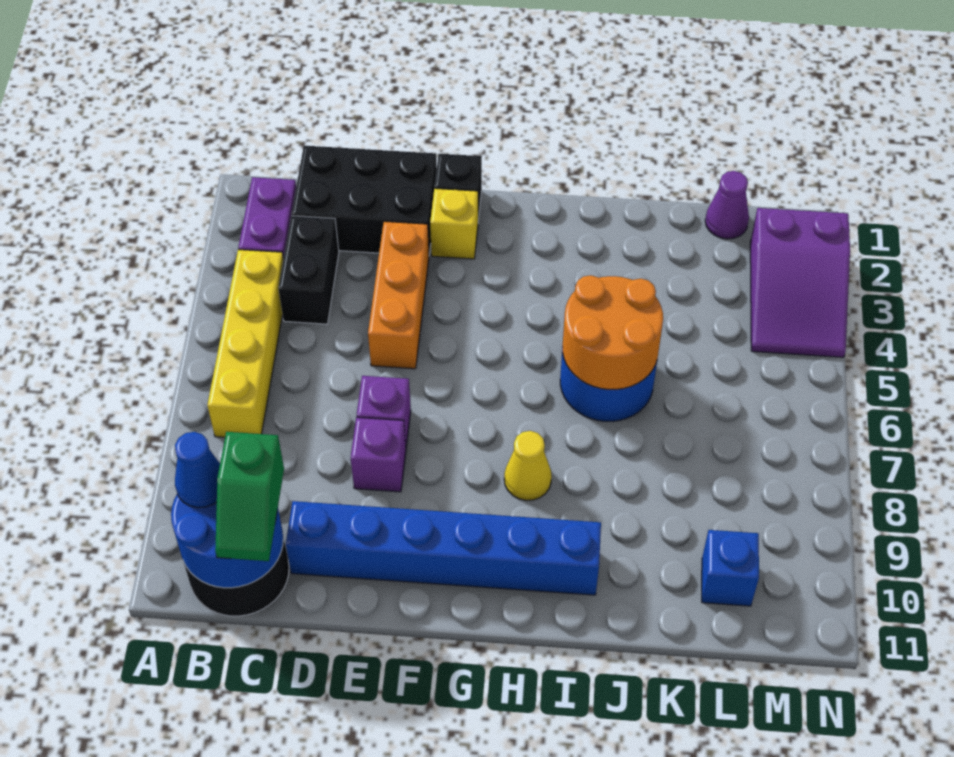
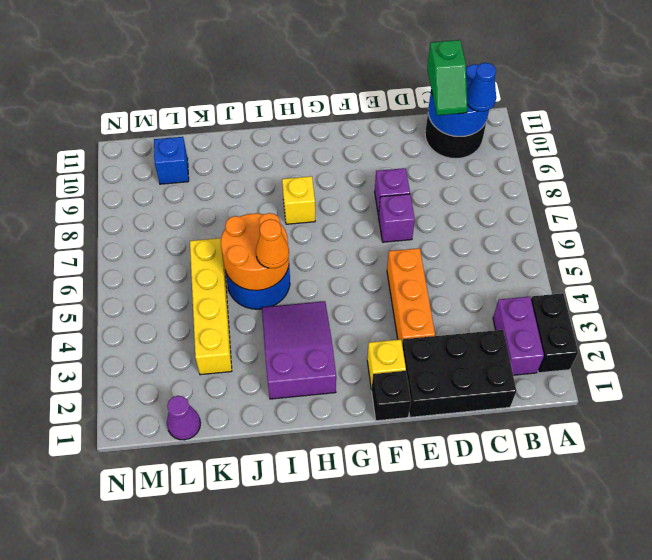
yellow brick B4:B7 level 1 -> yellow brick K3:K6 level 1
black brick C3:C4 level 1 -> black brick A2:A3 level 1
green slope C10:C11 level 3 top 10 -> green slope C10:C11 level 3 top 11
blue brick D10:I10 level 1 -> none
yellow cone H8 level 1 -> yellow brick H8 level 1
none -> orange cone I5 level 3
purple slope M2:N4 level 1 top 2 -> purple slope H2:I4 level 1 top 2

